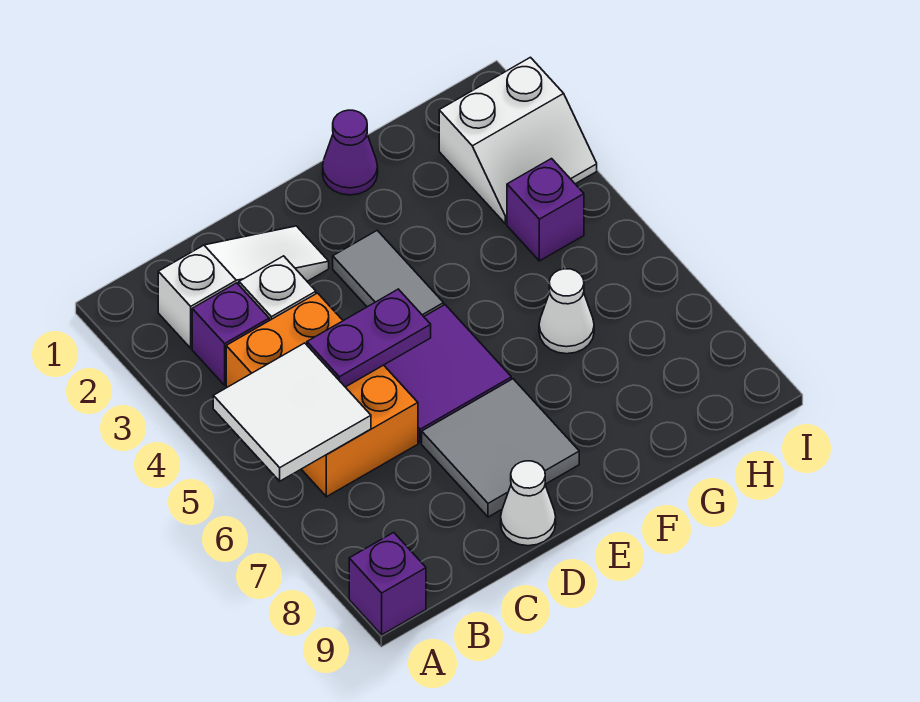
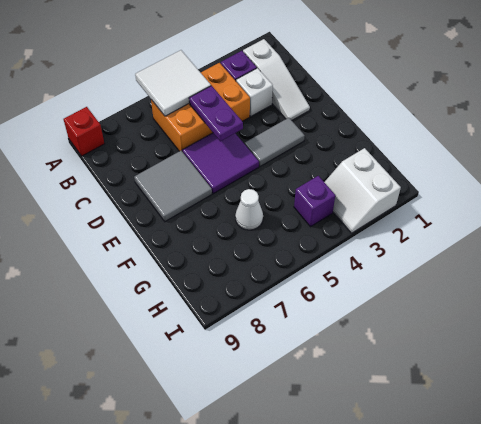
purple brick A9 level 1 -> red brick A9 level 1
white cone D9 level 1 -> none
purple cone F1 level 1 -> none

